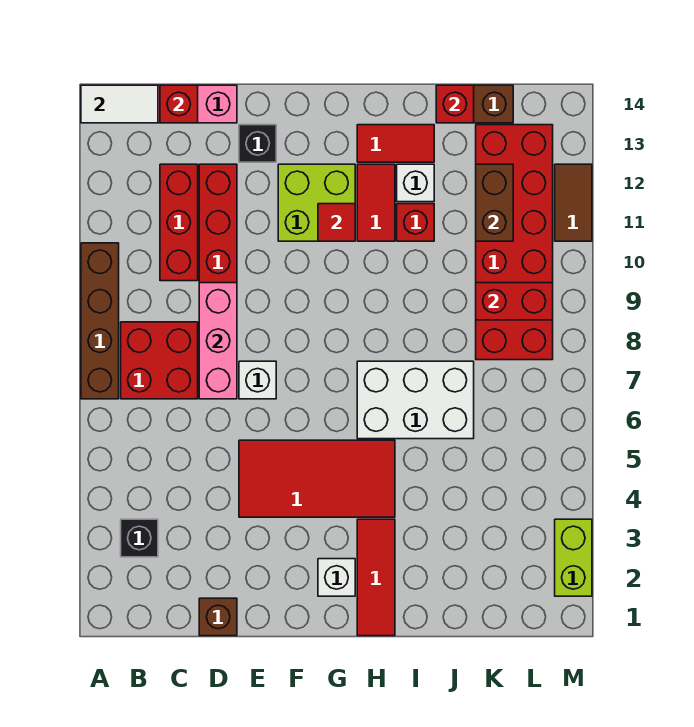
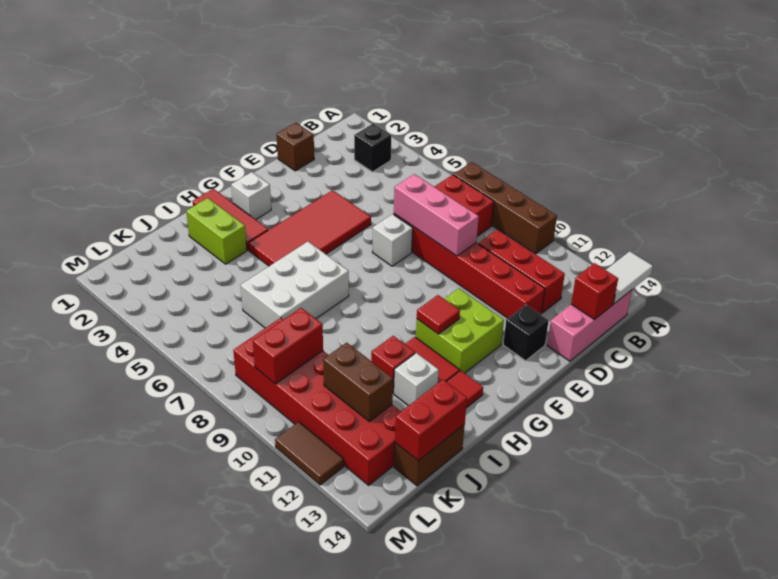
red brick J14 level 2 -> red brick J14:K14 level 2
lime brick M2:M3 level 1 -> lime brick I2:I3 level 1

